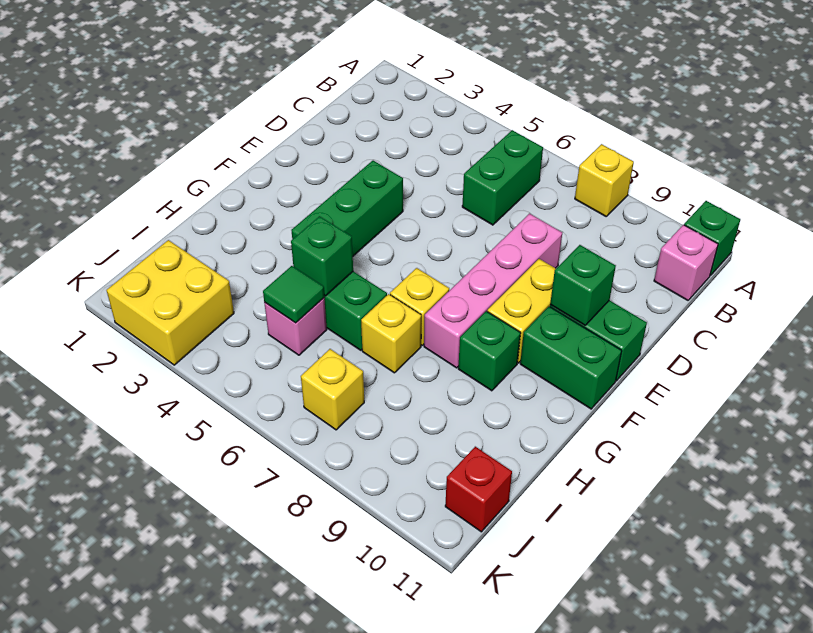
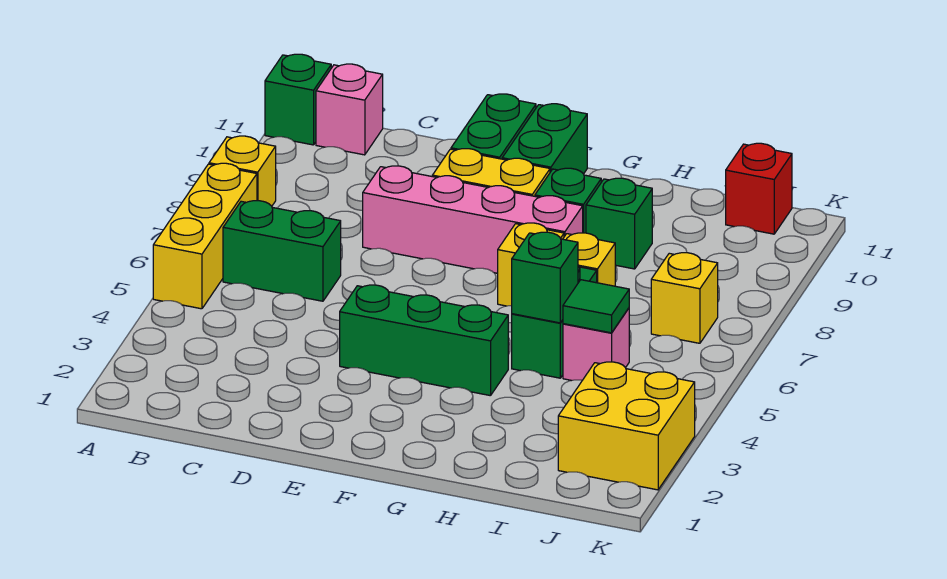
none -> yellow brick A5:A7 level 1
green brick E10 level 2 -> green brick H9 level 1

